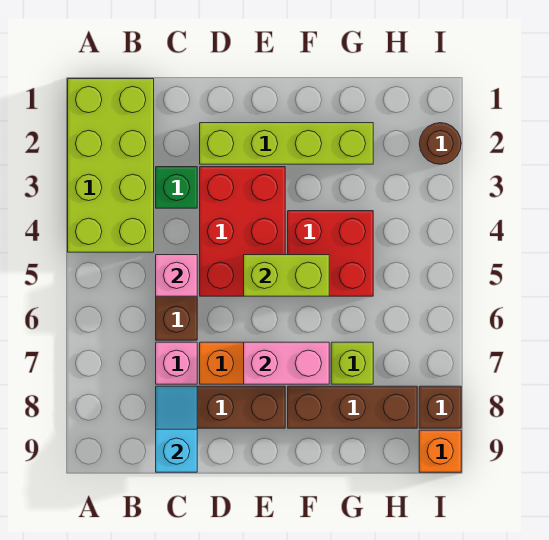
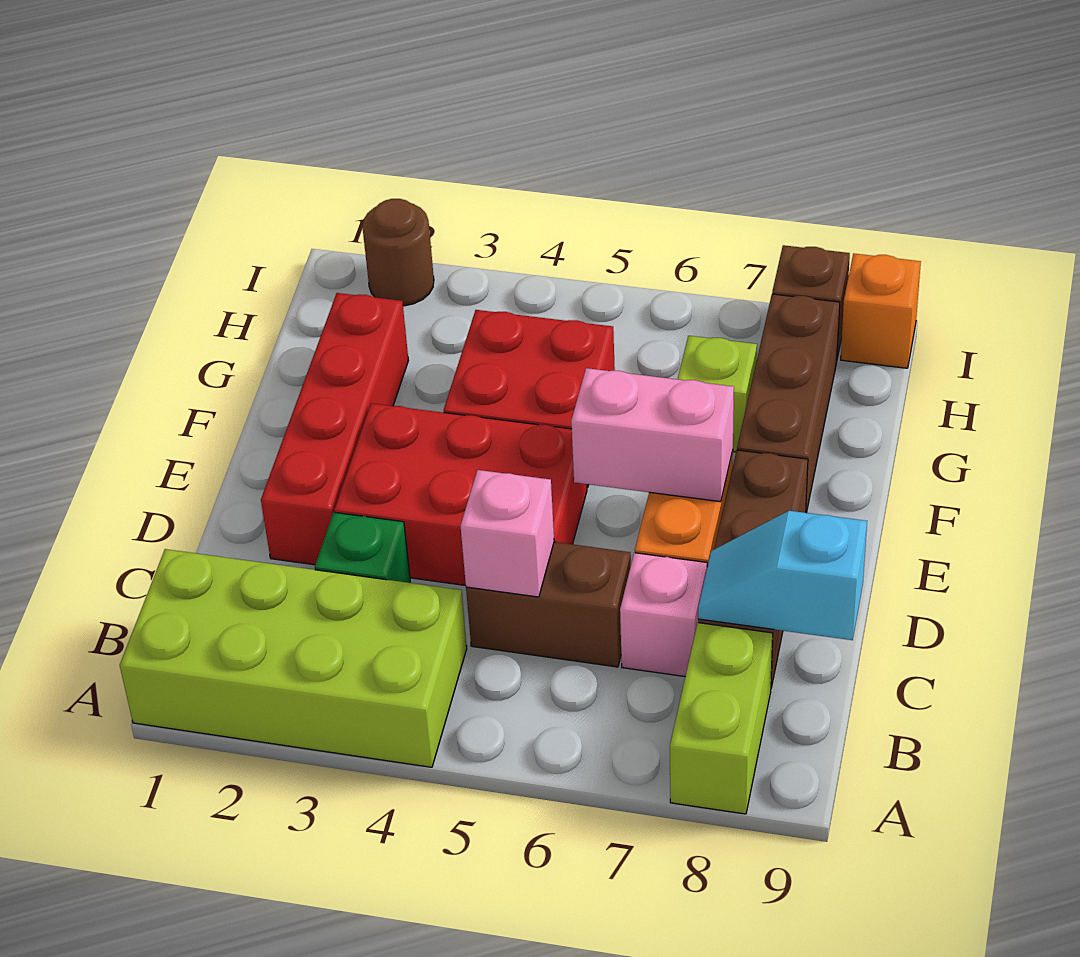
lime brick D2:G2 level 1 -> red brick D2:G2 level 1
lime brick E5:F5 level 2 -> lime brick A8:B8 level 1
pink brick E7:F7 level 2 -> pink brick E6:E7 level 2

